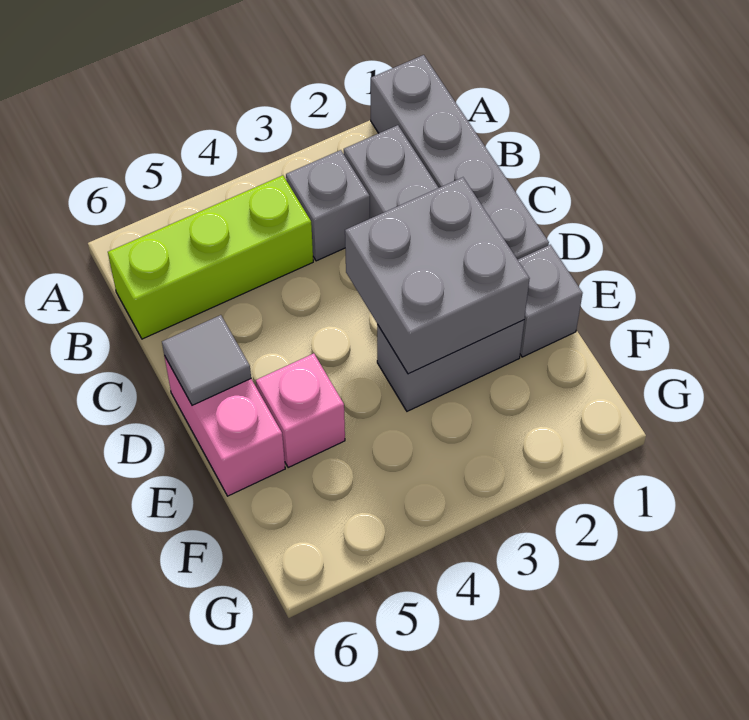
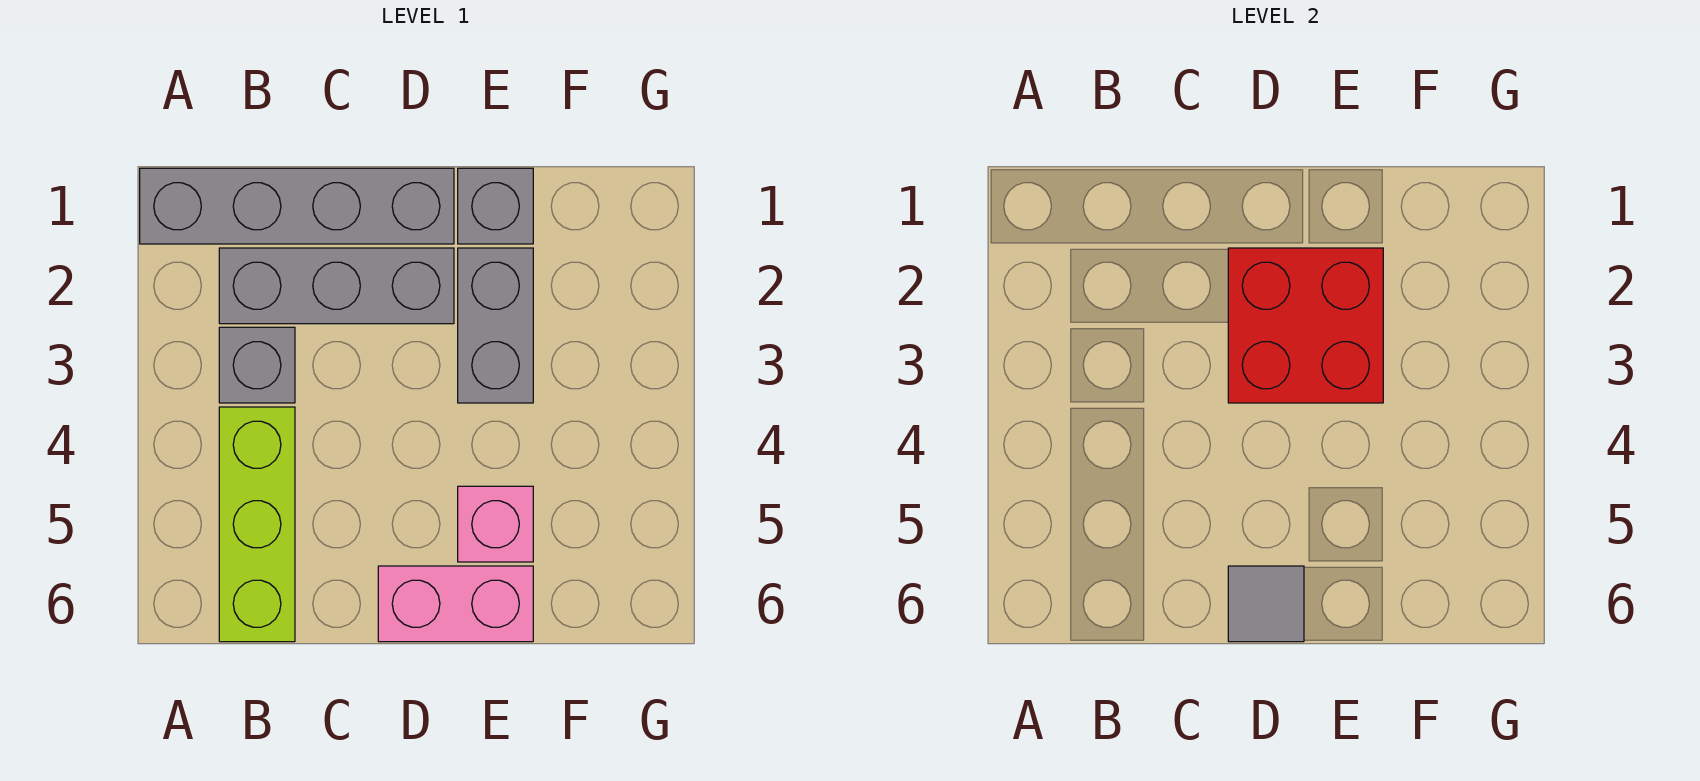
grey brick D2:E3 level 2 -> red brick D2:E3 level 2

